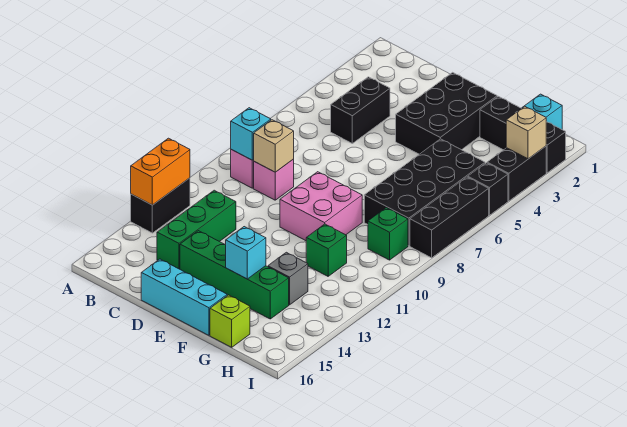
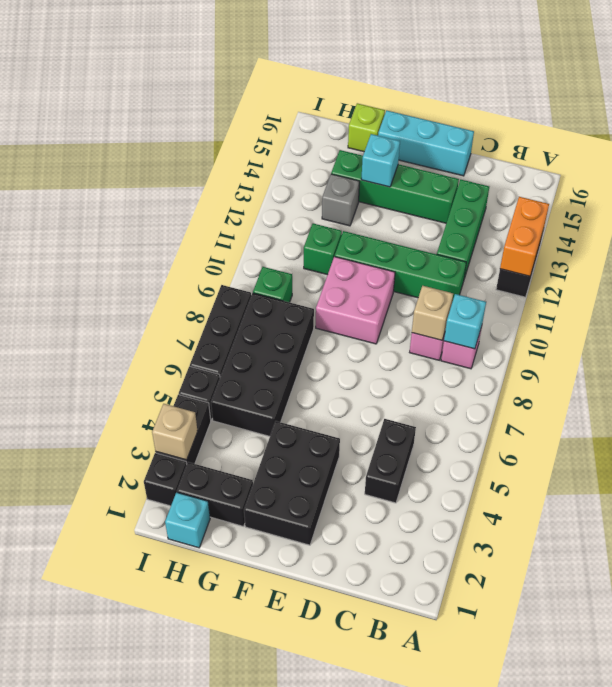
none -> green brick C11:F11 level 1

